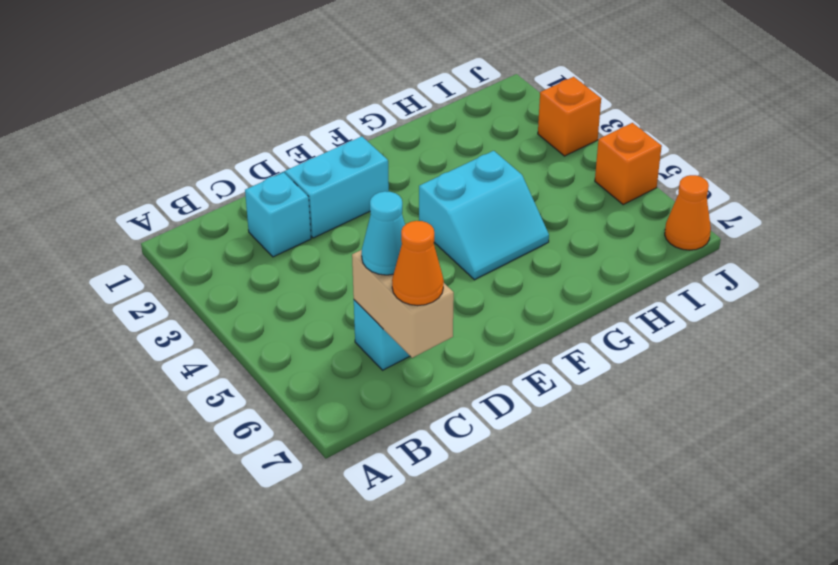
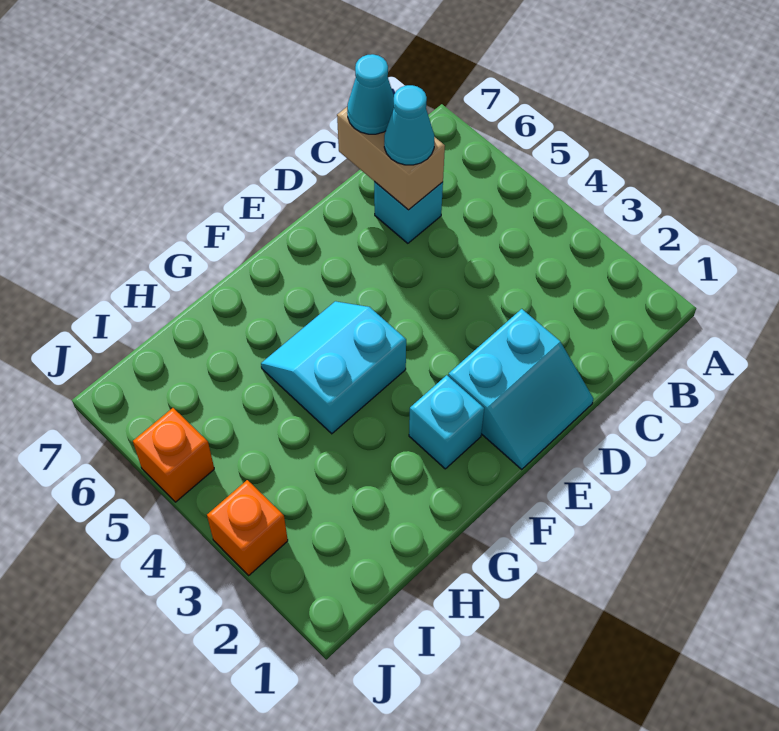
cyan brick C2 level 1 -> cyan brick F2 level 1
orange cone C7 level 3 -> cyan cone C7 level 3
orange cone J7 level 1 -> none

